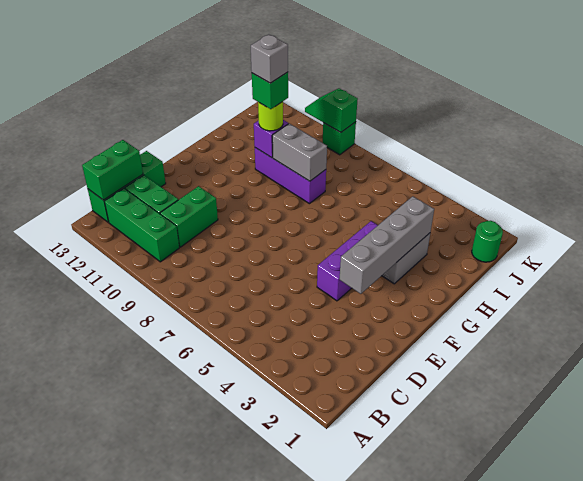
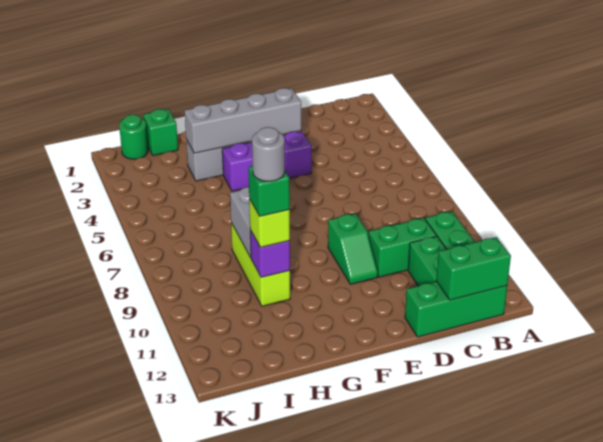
purple brick H8:H10 level 1 -> lime brick H8:H10 level 1
lime round brick H10 level 3 -> lime brick H10 level 3
grey brick H10 level 5 -> grey round brick H10 level 5
green brick K9 level 1 -> green brick I1 level 1
green slope K9:K10 level 2 top 9 -> green slope E9:E10 level 1 top 9

